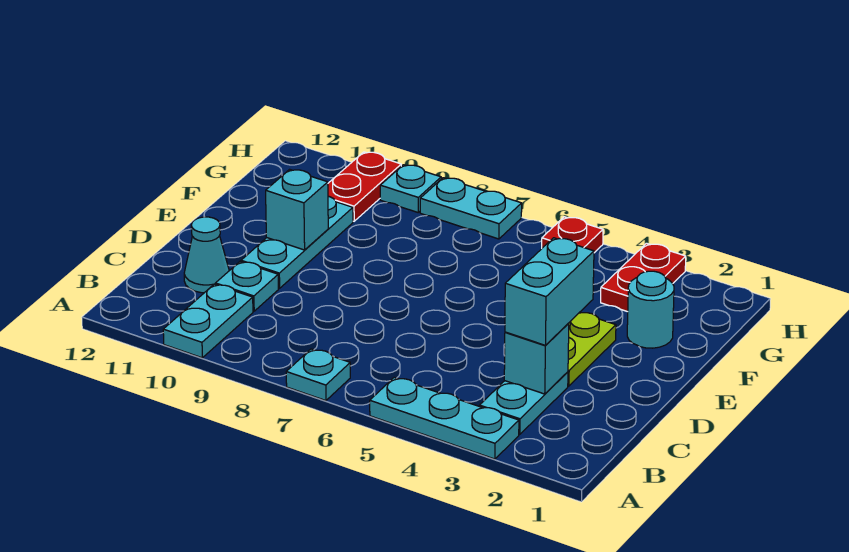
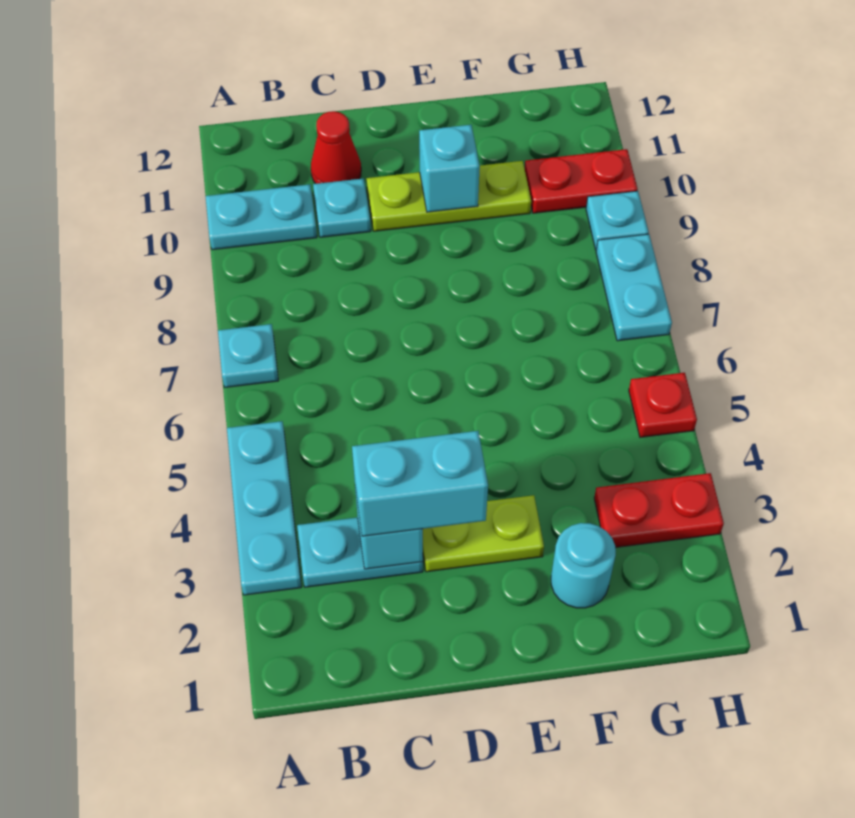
cyan cone C11 level 1 -> red cone C11 level 1
cyan plate D10:F10 level 1 -> lime plate D10:F10 level 1

